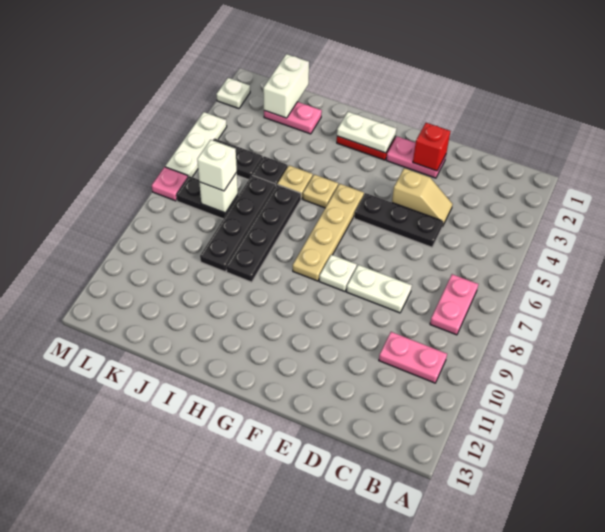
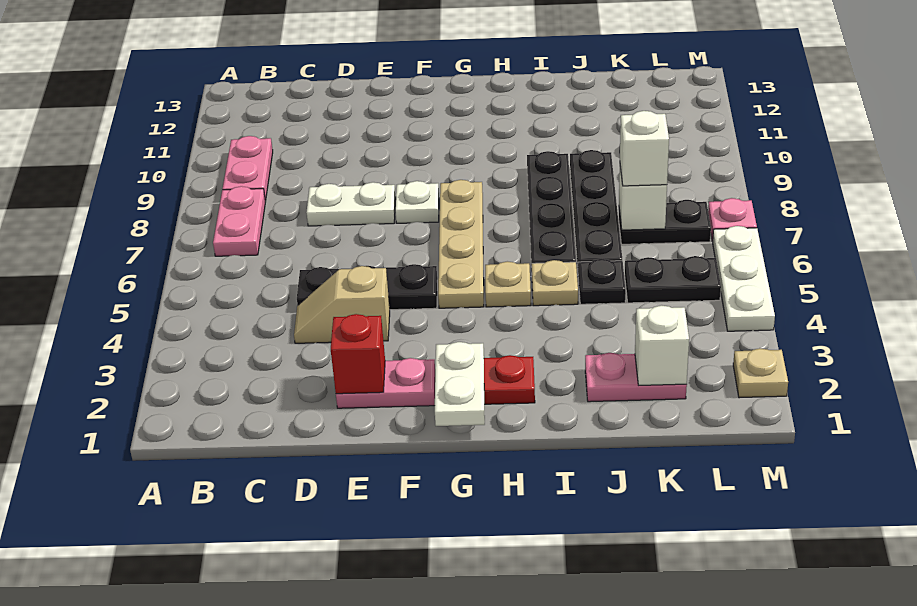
pink plate B10:C10 level 1 -> pink plate B9:B10 level 1
white plate G2:H2 level 2 -> white plate G1:G2 level 2
white brick K1:K2 level 2 -> white brick K2 level 2
white plate M2 level 1 -> tan plate M2 level 1

